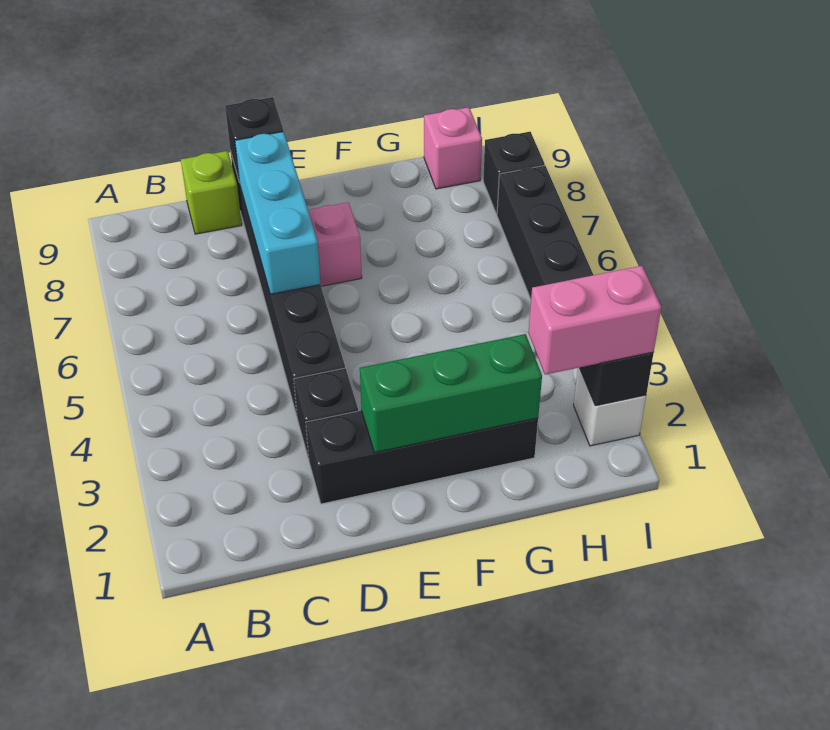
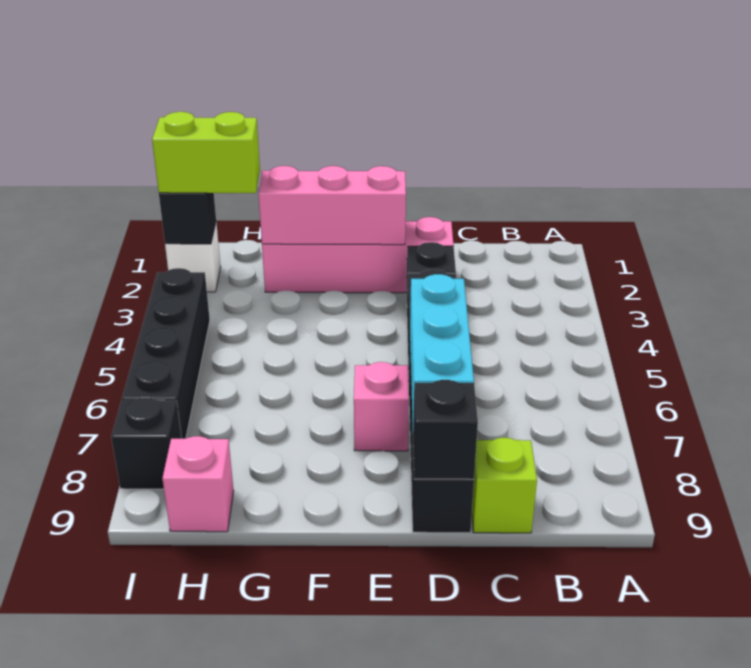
black brick D2:G2 level 1 -> pink brick D2:G2 level 1
green brick E2:G2 level 2 -> pink brick E2:G2 level 2
pink brick H2:I2 level 3 -> lime brick H2:I2 level 3

